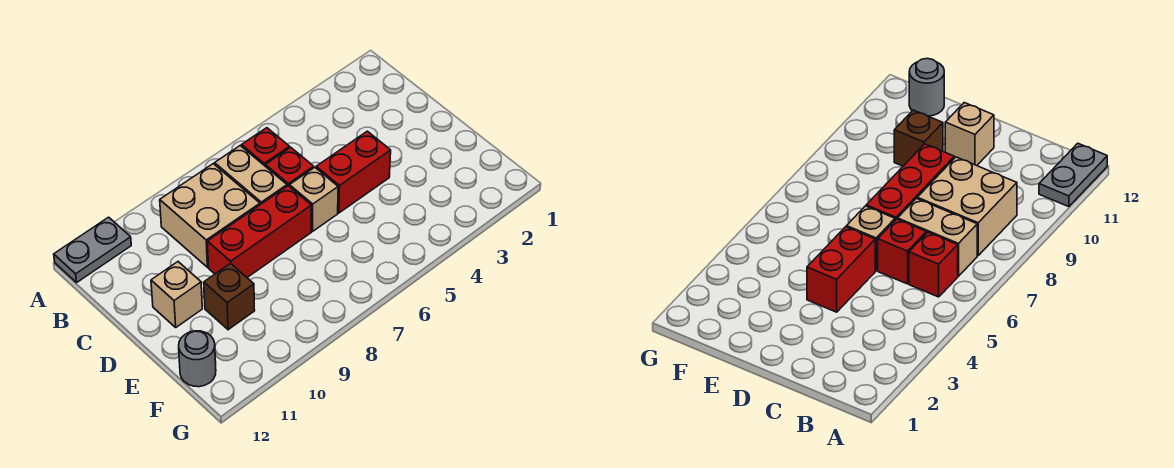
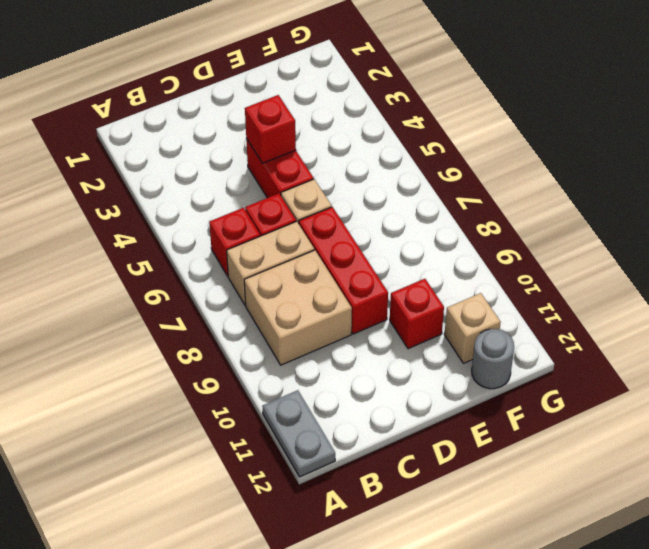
none -> red brick D4 level 2
tan brick D11 level 1 -> tan brick F11 level 1
brown brick E10 level 1 -> red brick E10 level 1

